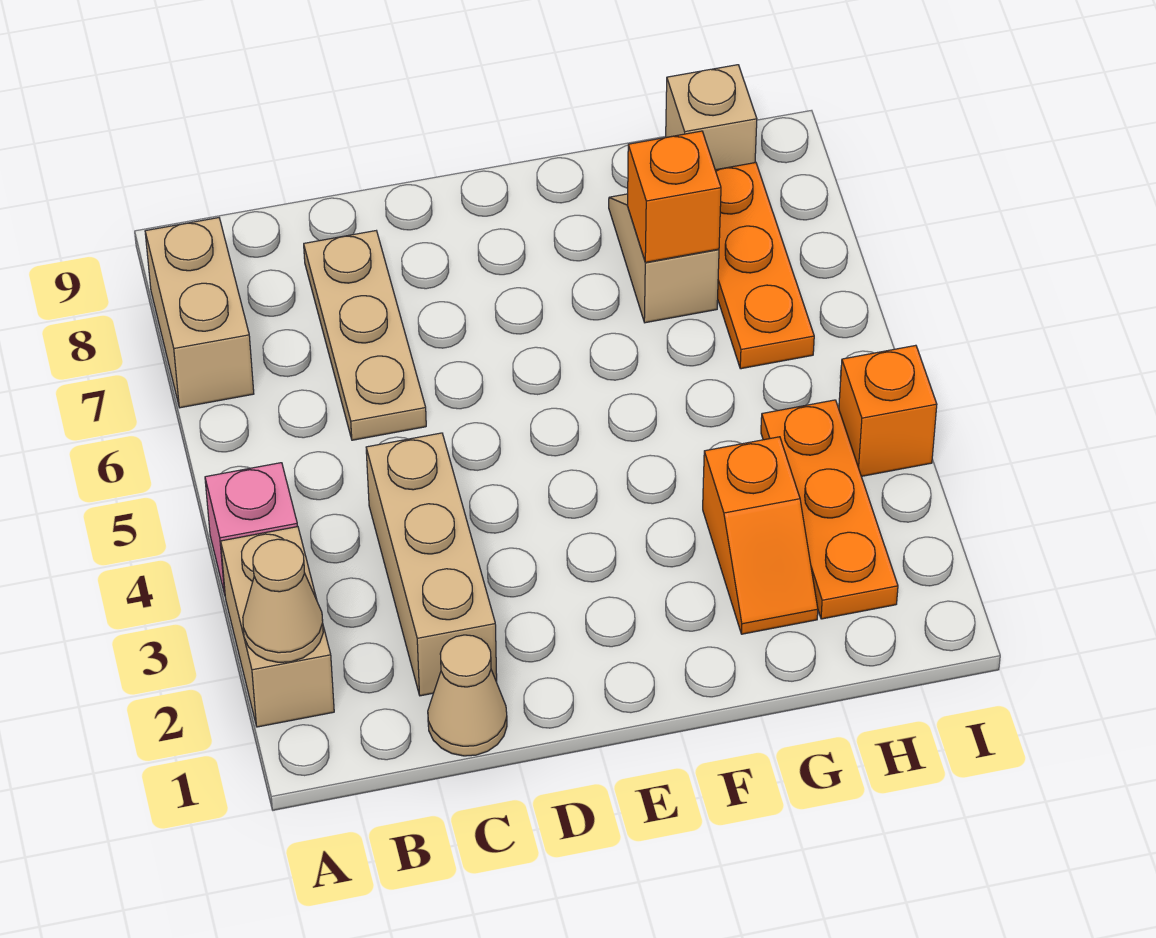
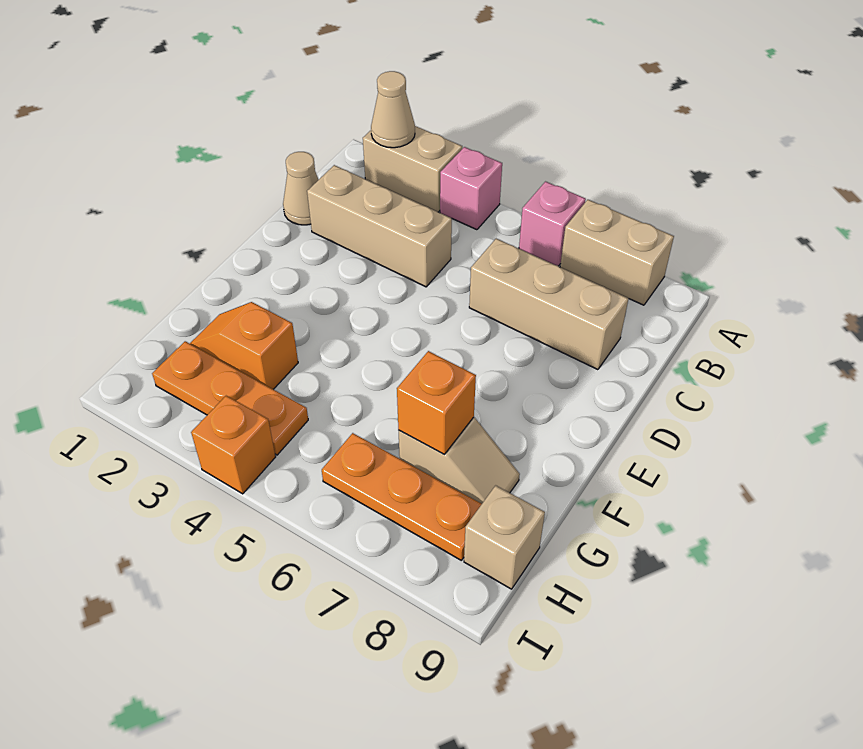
none -> pink brick A6 level 1
tan plate C6:C8 level 1 -> tan brick C6:C8 level 1

